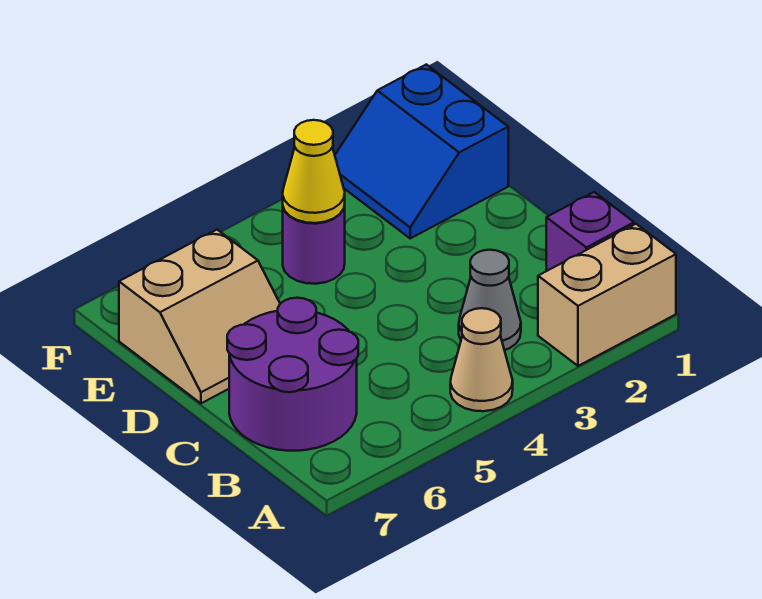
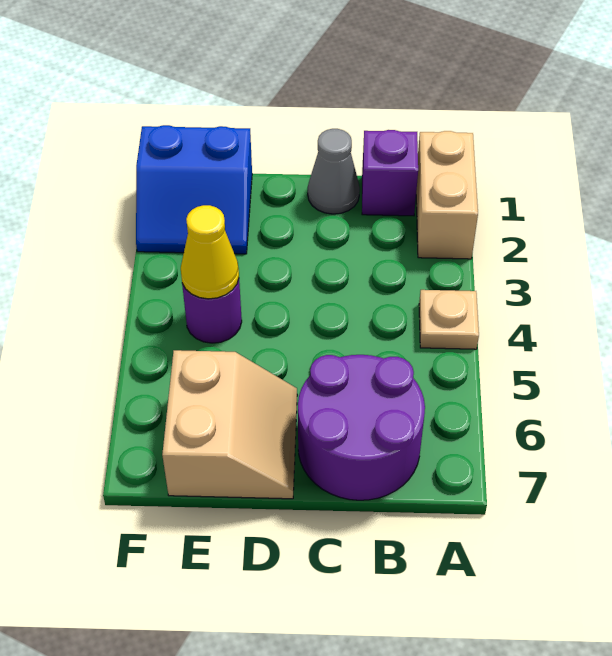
tan cone A4 level 1 -> tan plate A4 level 1
grey cone B3 level 1 -> grey cone C1 level 1

